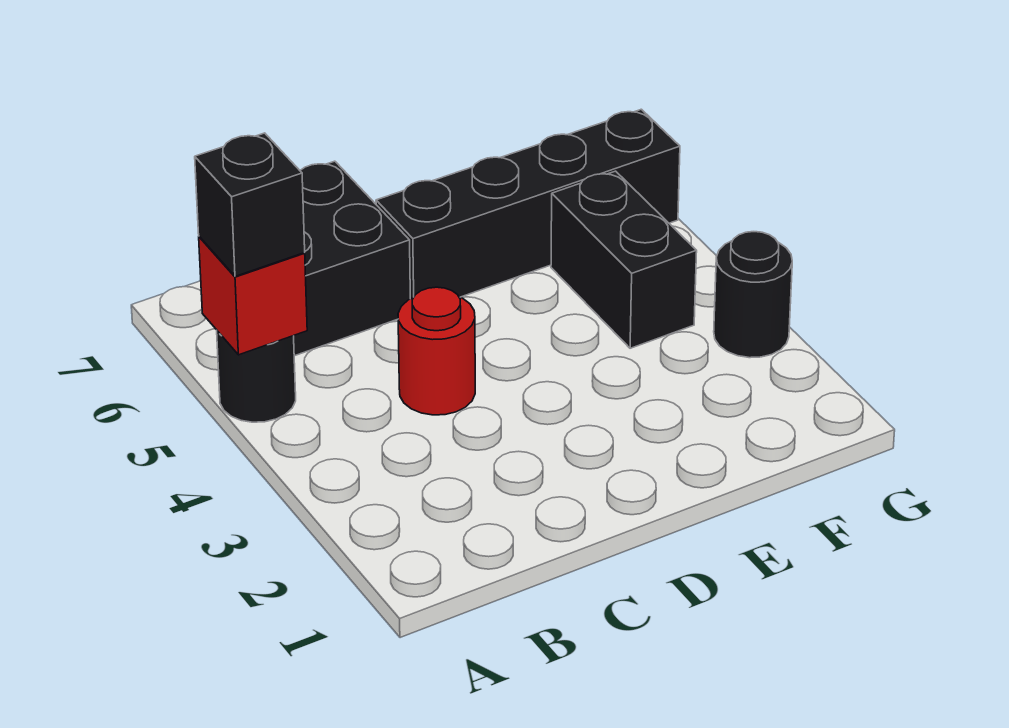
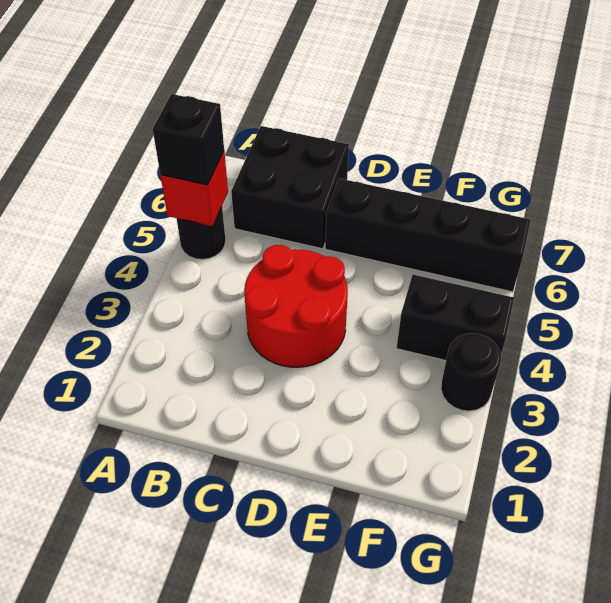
red round brick C4 level 1 -> red round brick C3:D4 level 1
black brick F4:F5 level 1 -> black brick F4:G4 level 1

